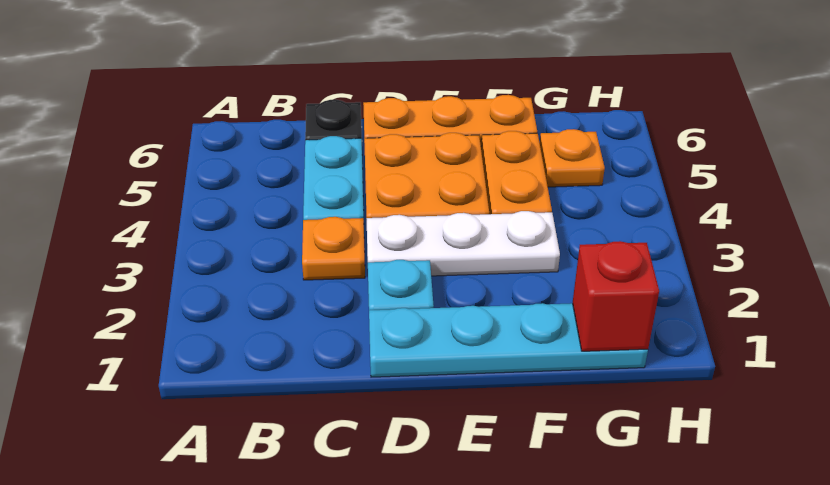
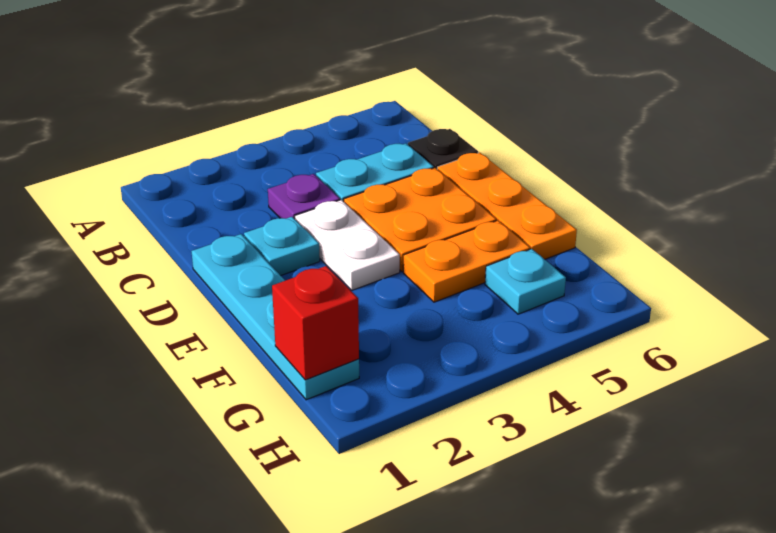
orange plate C3 level 1 -> purple plate C3 level 1
white plate D3:F3 level 1 -> white plate D3:E3 level 1
orange plate G5 level 1 -> cyan plate G5 level 1

